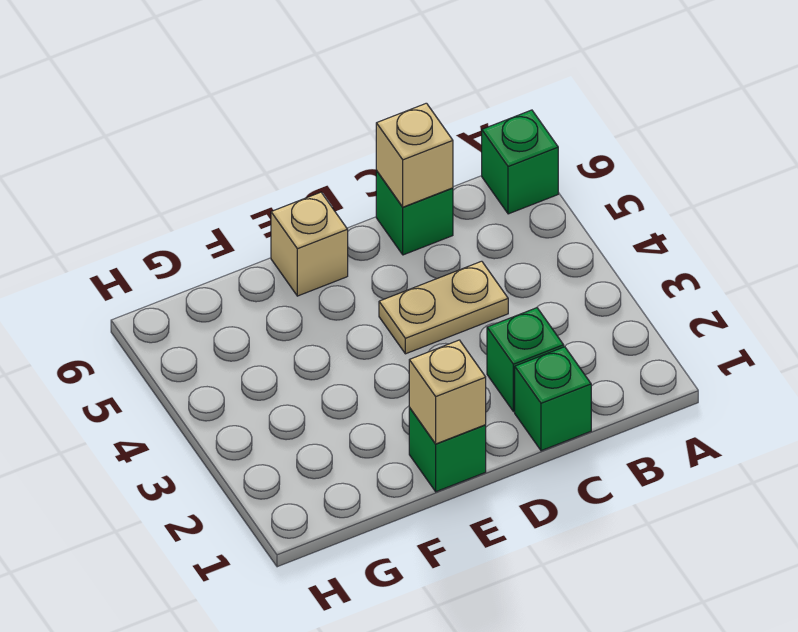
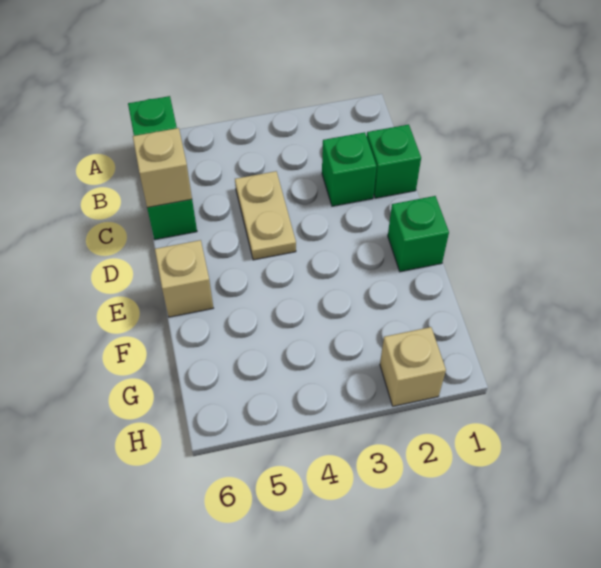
tan brick E1 level 2 -> tan brick H2 level 1

